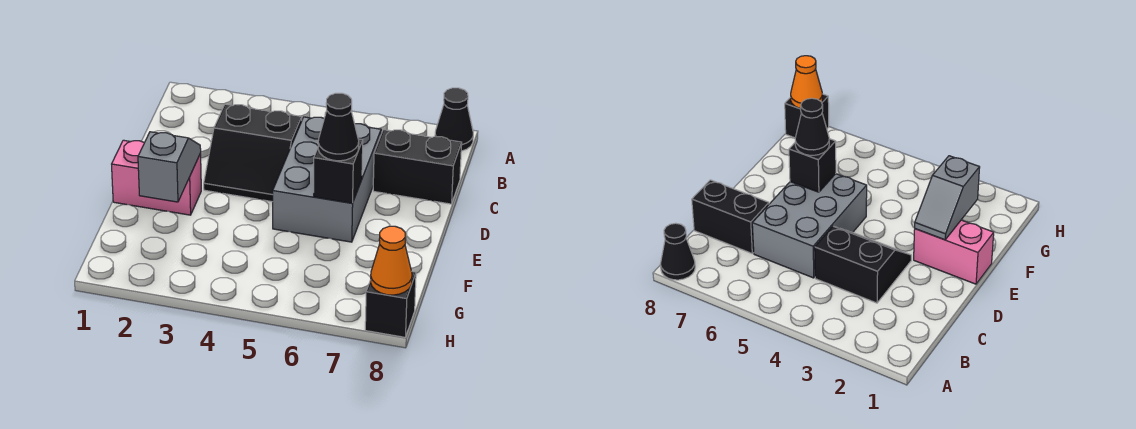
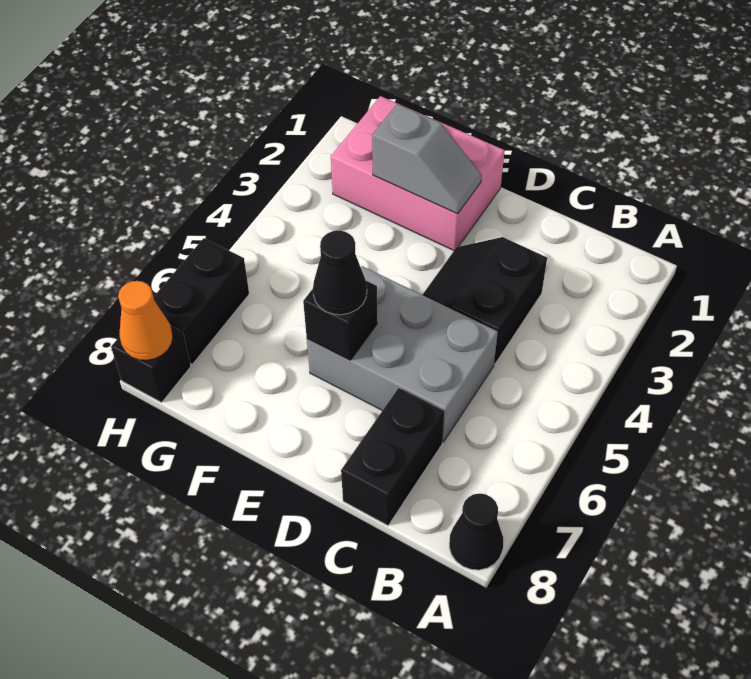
pink brick E1:E2 level 1 -> pink brick E1:G2 level 1
none -> black brick H6:H7 level 1

